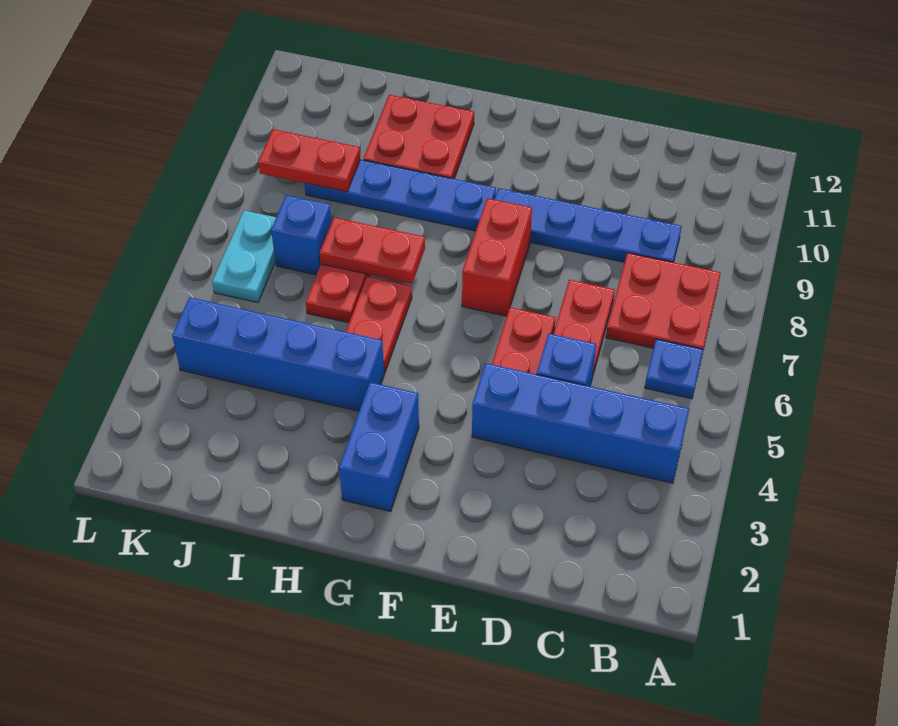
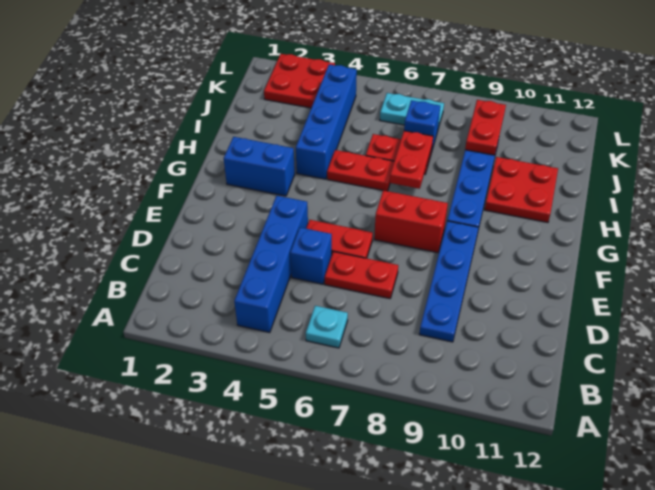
blue plate B6 level 1 -> cyan plate B6 level 1
red plate B7:C8 level 1 -> red plate K2:L3 level 1

